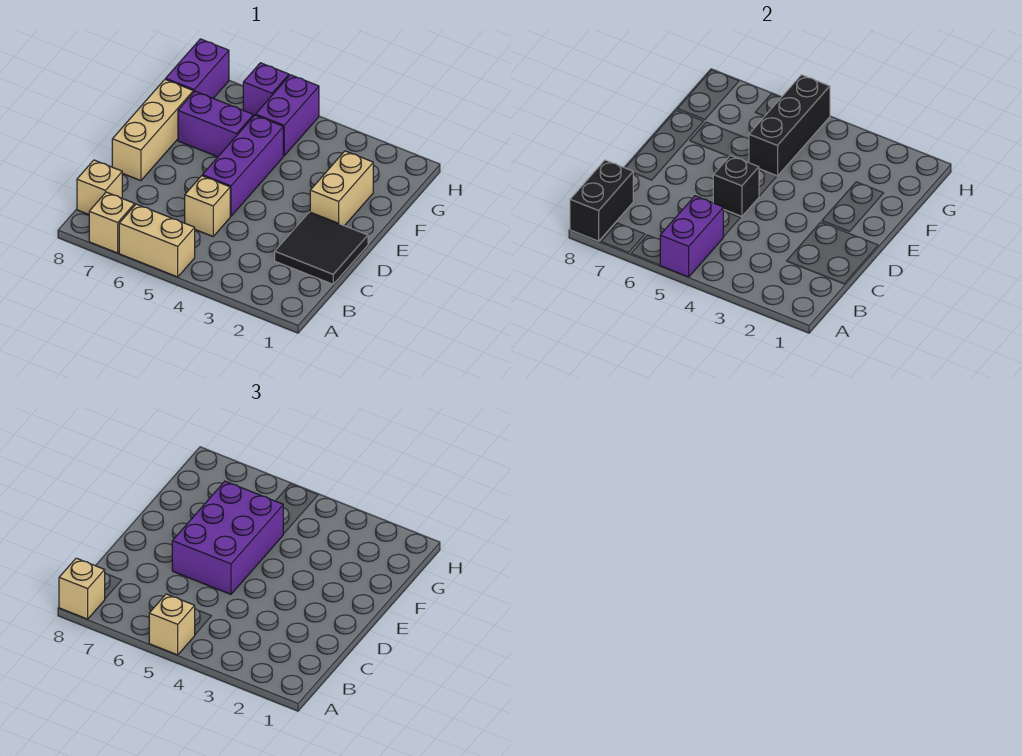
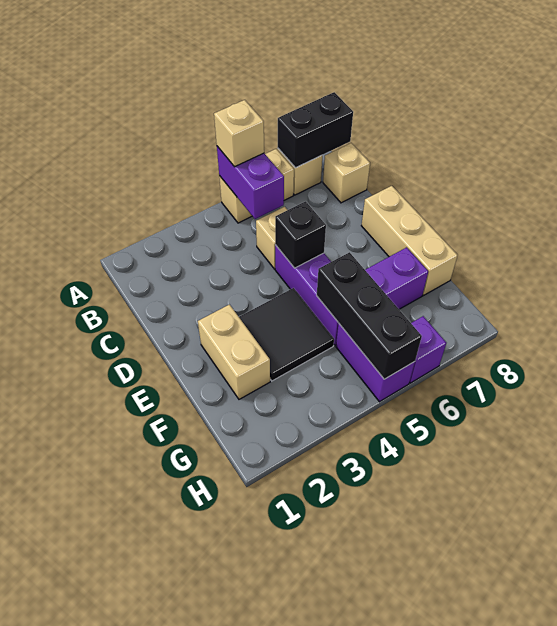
black brick A8:B8 level 2 -> black brick A7:A8 level 2
tan brick A8 level 3 -> none
black tile C1:D2 level 1 -> black tile E3:F4 level 1
purple brick D5:F6 level 3 -> none
purple brick G8:H8 level 1 -> none

